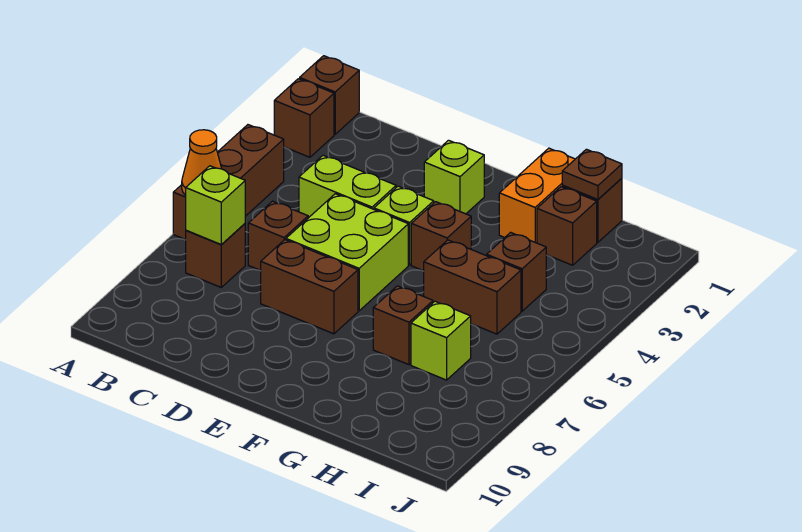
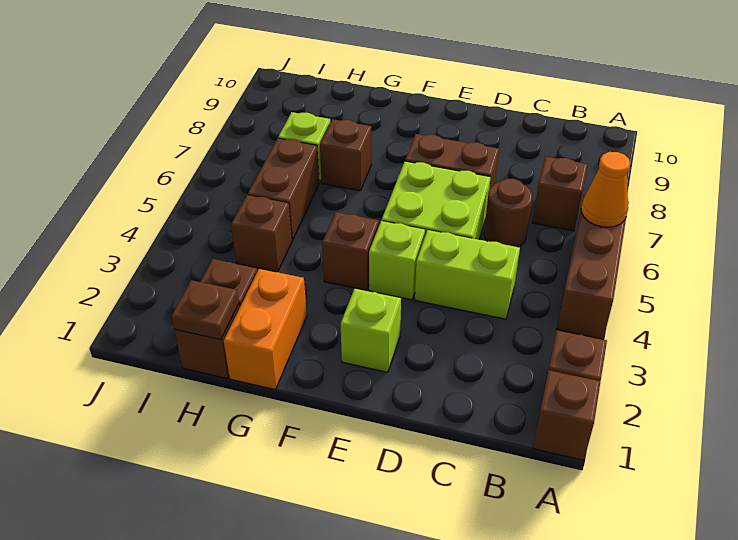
lime brick B7 level 2 -> none
brown brick C6 level 1 -> brown round brick C6 level 1
brown brick G5:H5 level 1 -> brown brick H5:H6 level 1

